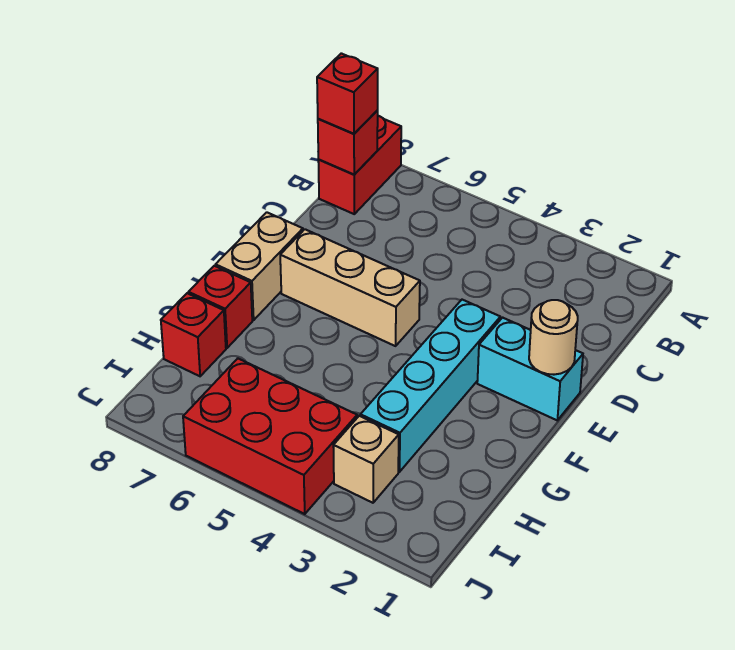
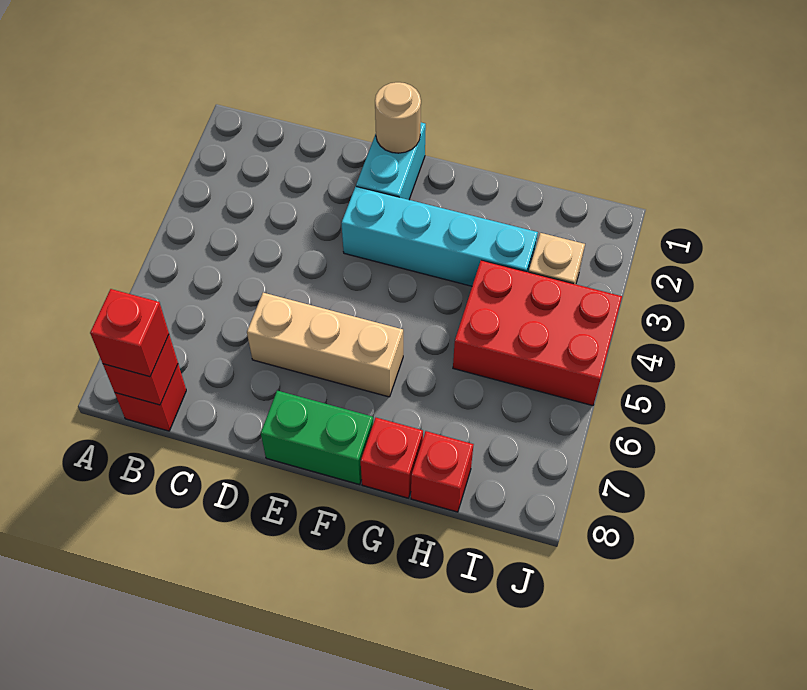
red brick A8:B8 level 1 -> red brick B8 level 1
tan brick E5:E7 level 1 -> tan brick D6:F6 level 1
tan brick E8:F8 level 1 -> green brick E8:F8 level 1
red brick I4:J6 level 1 -> red brick H4:J5 level 1

